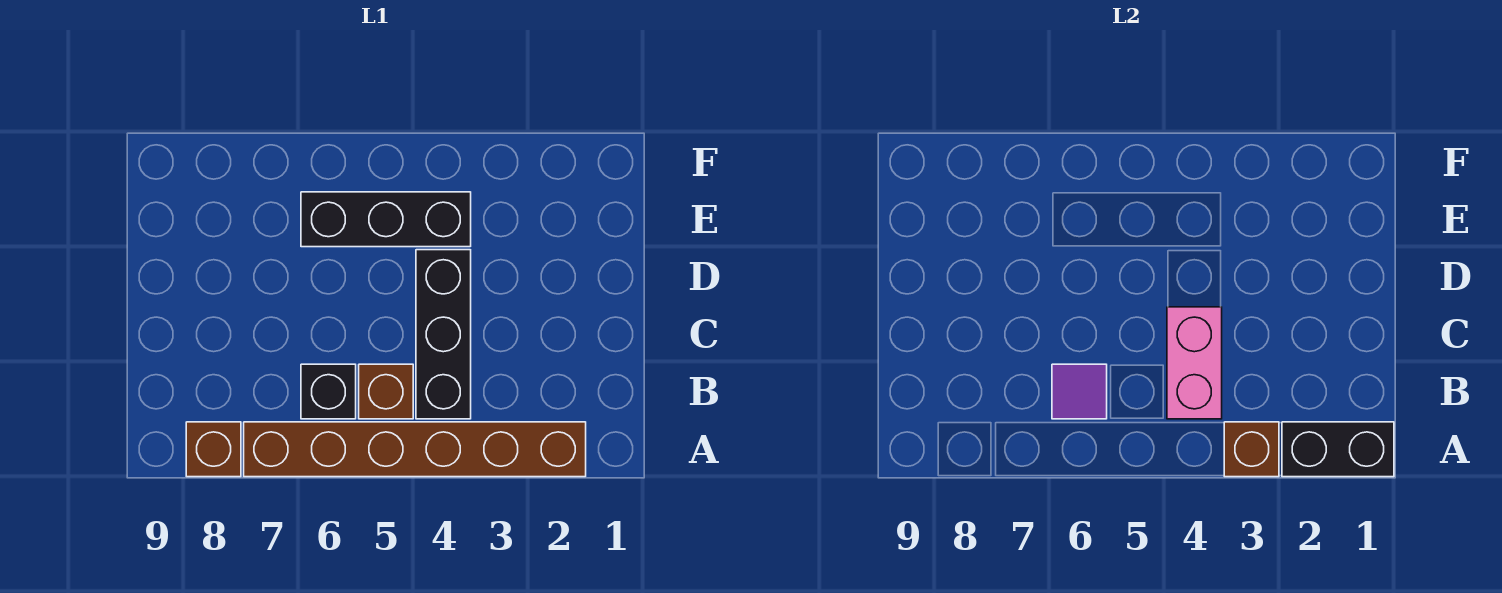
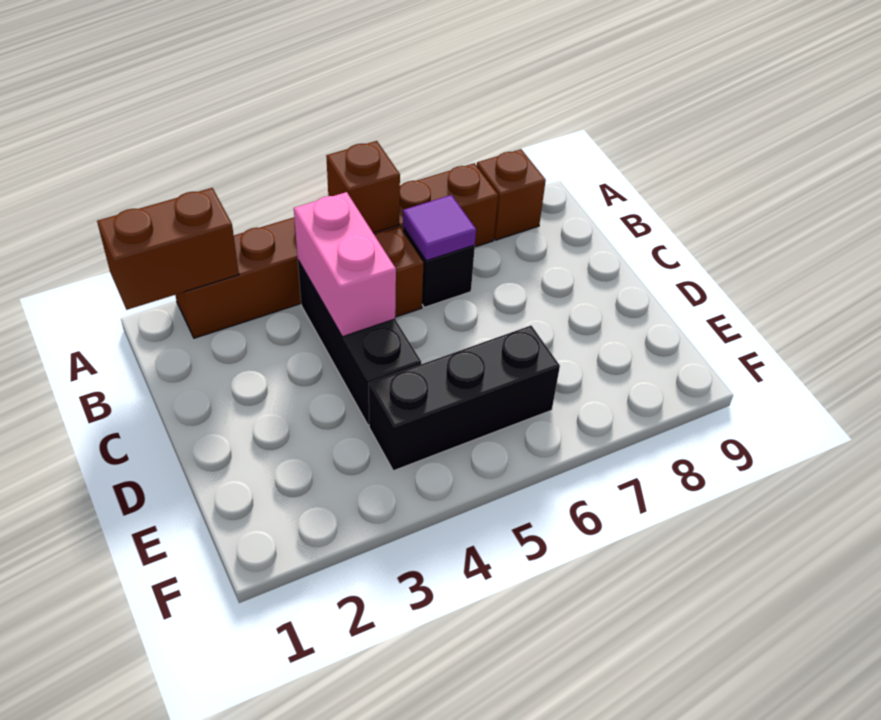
black brick A1:A2 level 2 -> brown brick A1:A2 level 2
brown brick A3 level 2 -> brown brick A5 level 2

